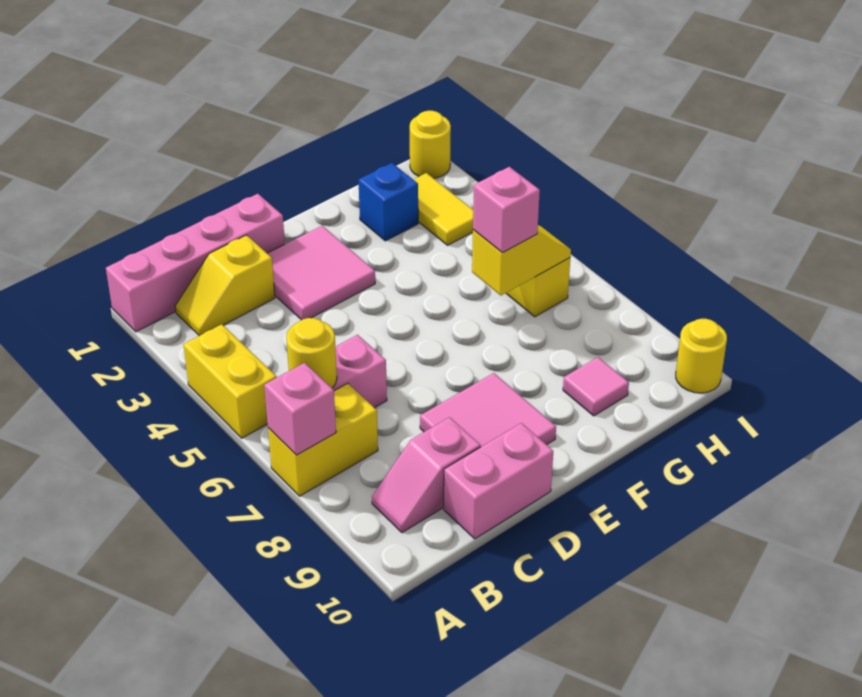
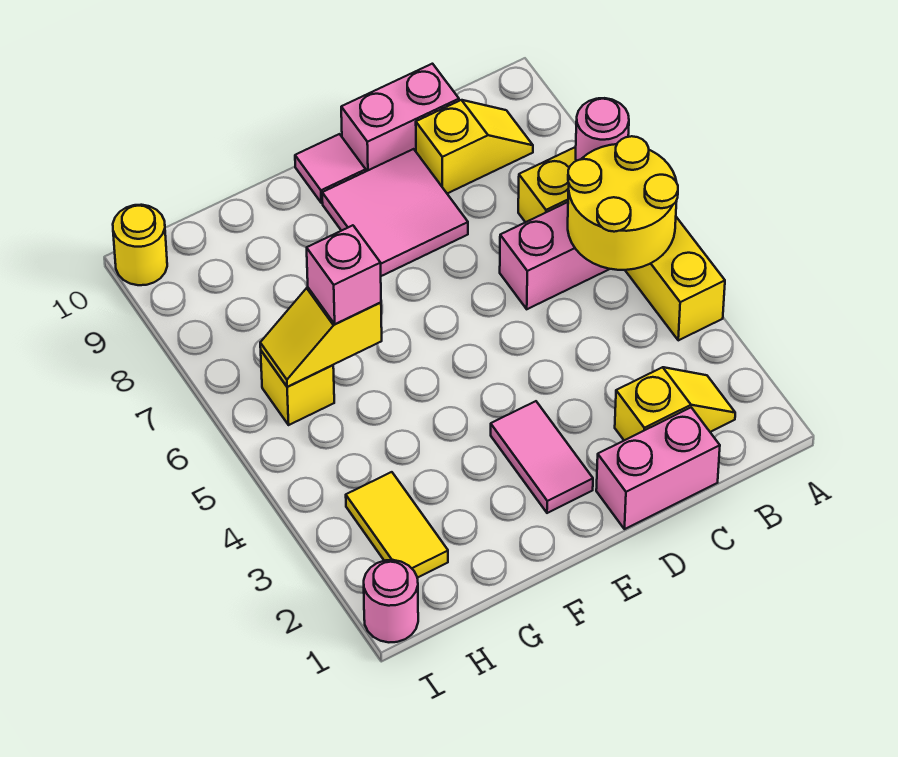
pink brick A1:D1 level 1 -> pink brick C1:D1 level 1
pink brick A7 level 2 -> pink round brick A7 level 2
yellow round brick B6 level 2 -> yellow round brick A5:B6 level 2
pink slope B9:C9 level 1 top C -> yellow slope B9:C9 level 1 top C
pink tile D2:E3 level 1 -> pink tile E2:E3 level 1
blue brick G2 level 1 -> none
pink tile G9 level 1 -> pink tile E10 level 1
yellow round brick I1 level 1 -> pink round brick I1 level 1

